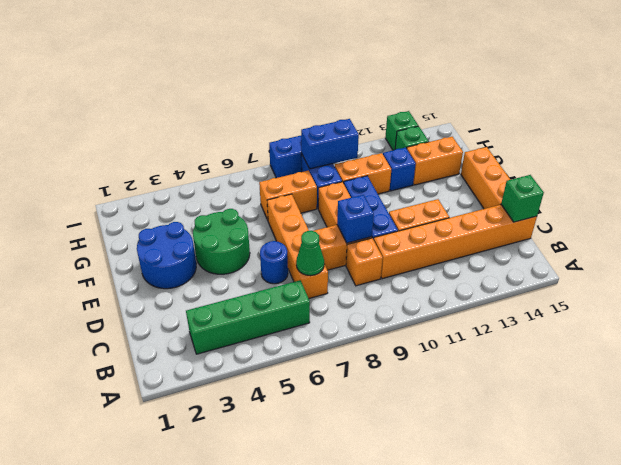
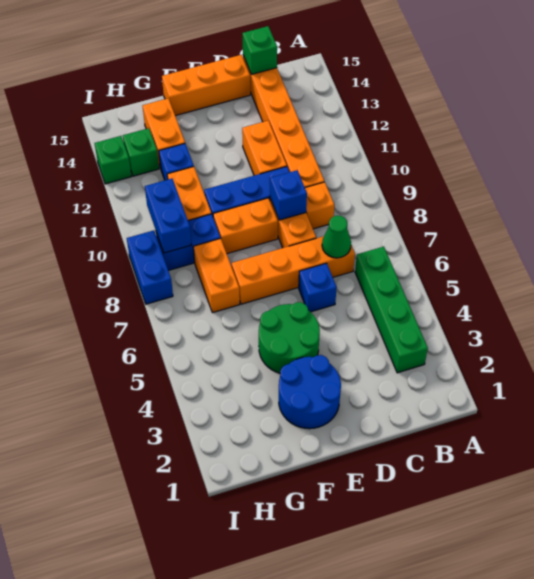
blue round brick D6 level 1 -> blue brick D6 level 1

